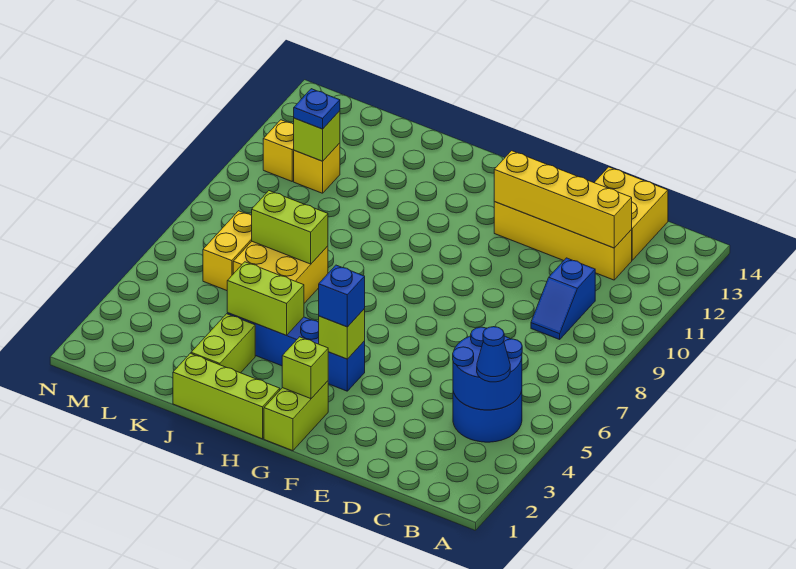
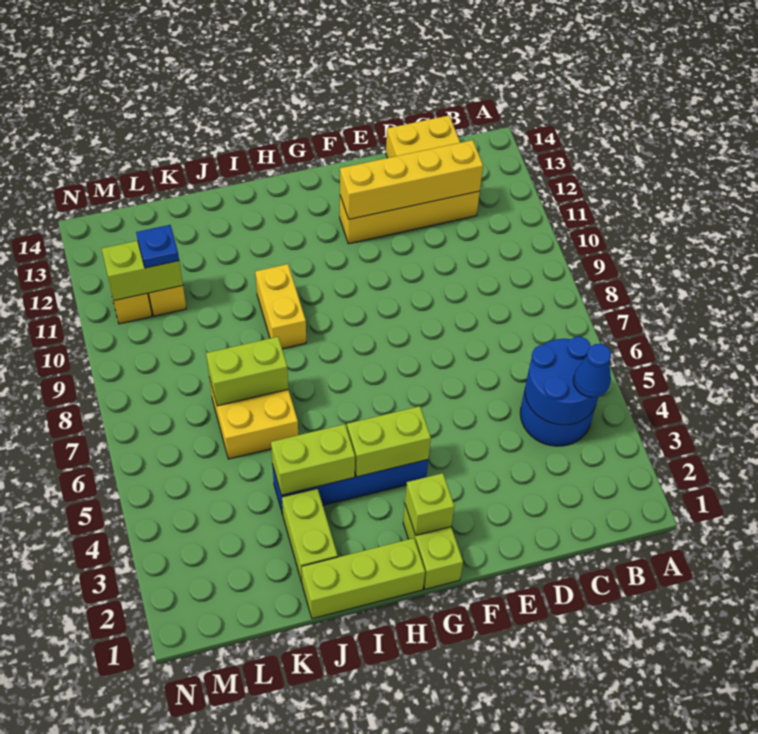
blue slope C9:C10 level 1 top 10 -> none
lime brick G4 level 2 -> lime brick G4:H4 level 2
blue brick G4 level 3 -> none
yellow brick L6:L7 level 1 -> yellow brick I9:I10 level 1
lime brick L11 level 2 -> lime brick L11:M11 level 2

